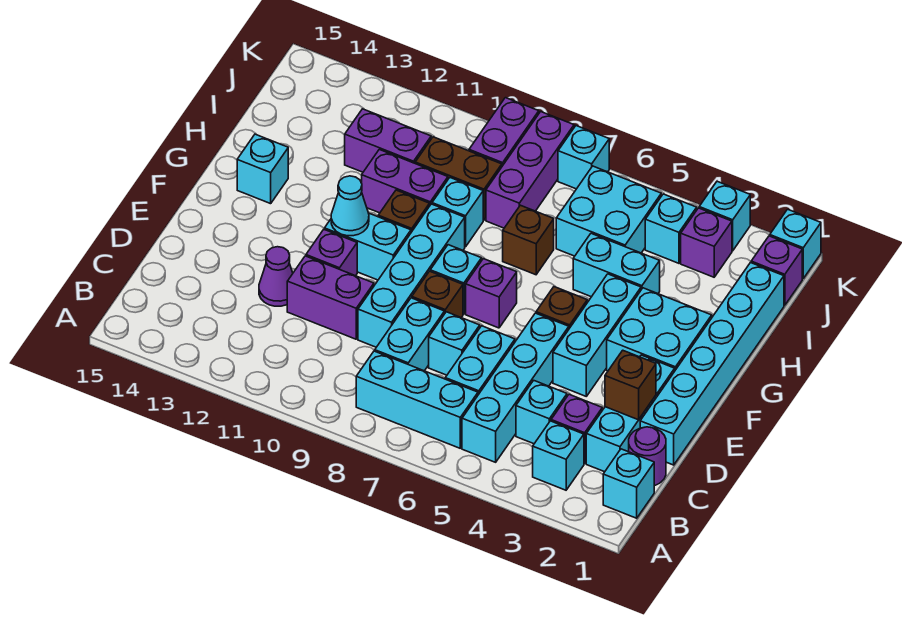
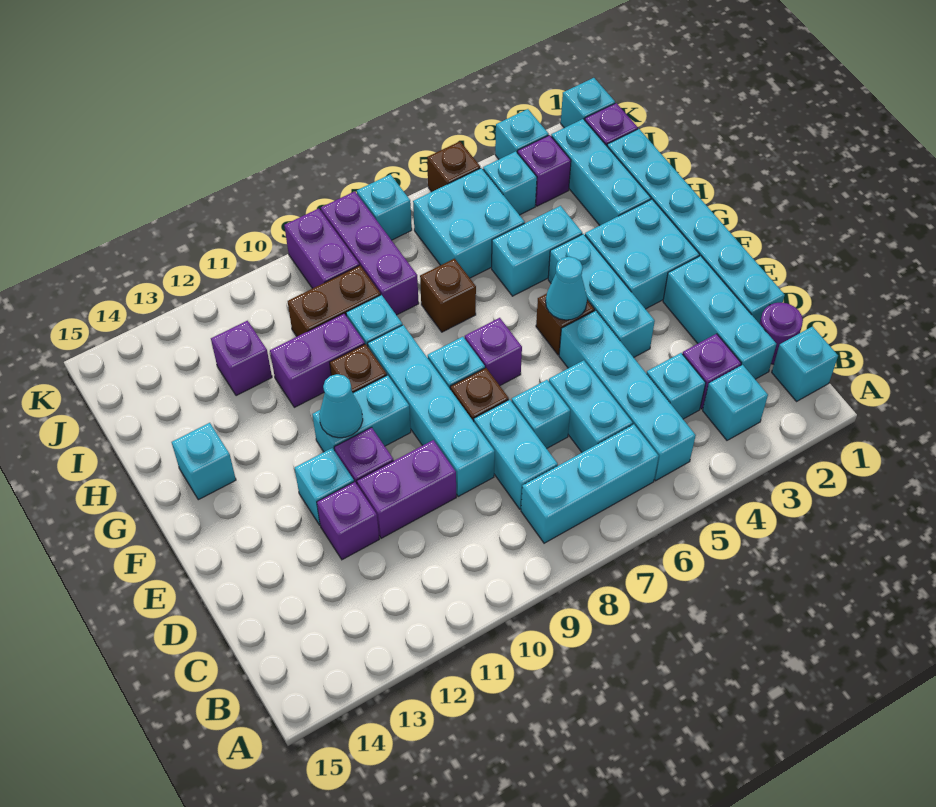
brown brick D2 level 2 -> brown brick K5 level 1
purple cone D12 level 1 -> purple brick D12 level 1
none -> cyan brick E12 level 1
none -> cyan cone F5 level 2
none -> cyan brick H2:J2 level 1
purple brick I11:I12 level 1 -> purple brick I12 level 1

